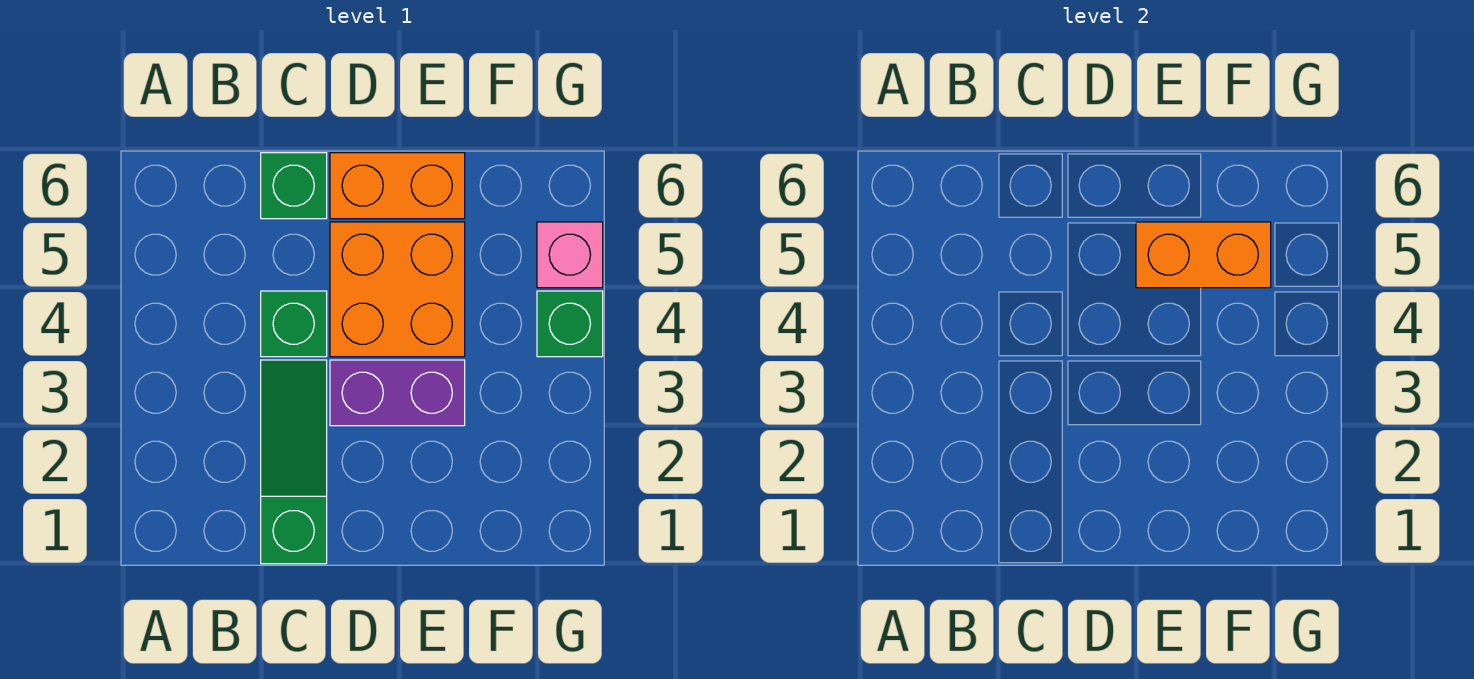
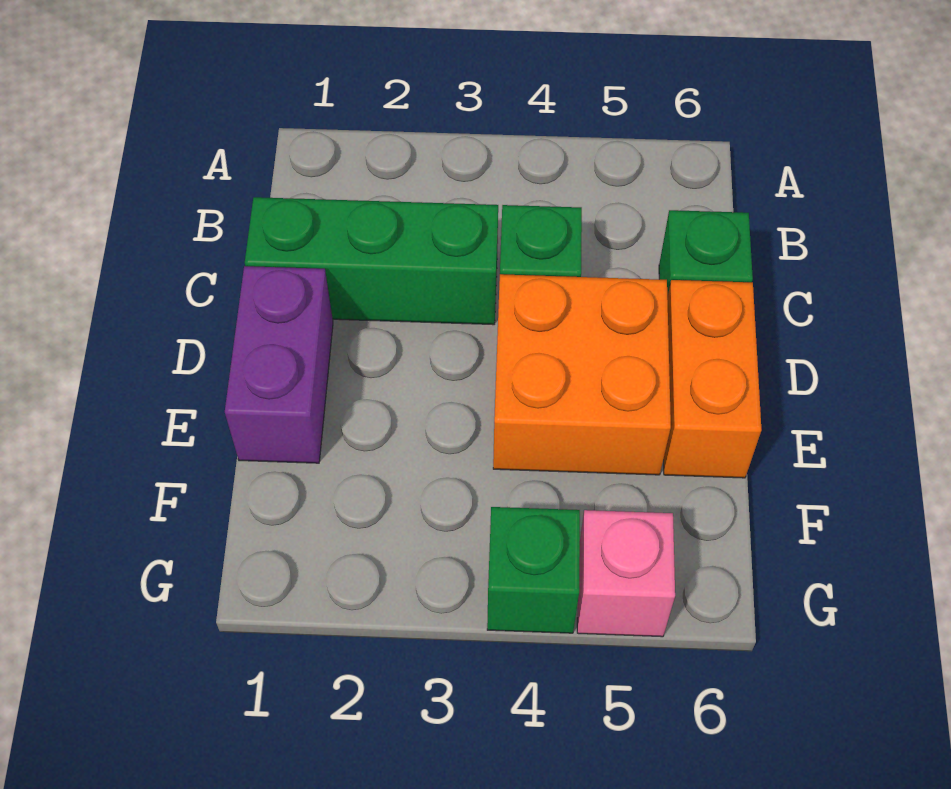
green slope C1:C3 level 1 top 1 -> green brick C1:C3 level 1
purple brick D3:E3 level 1 -> purple brick D1:E1 level 1
orange brick E5:F5 level 2 -> none

